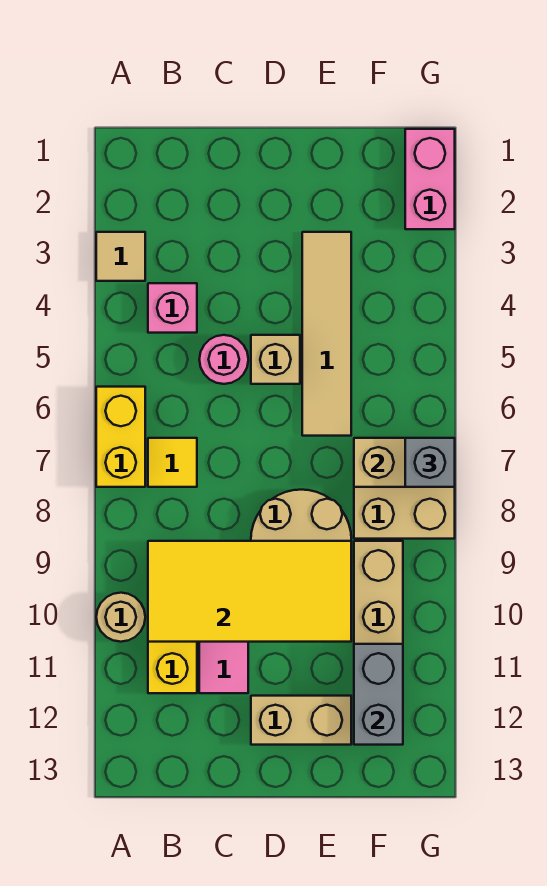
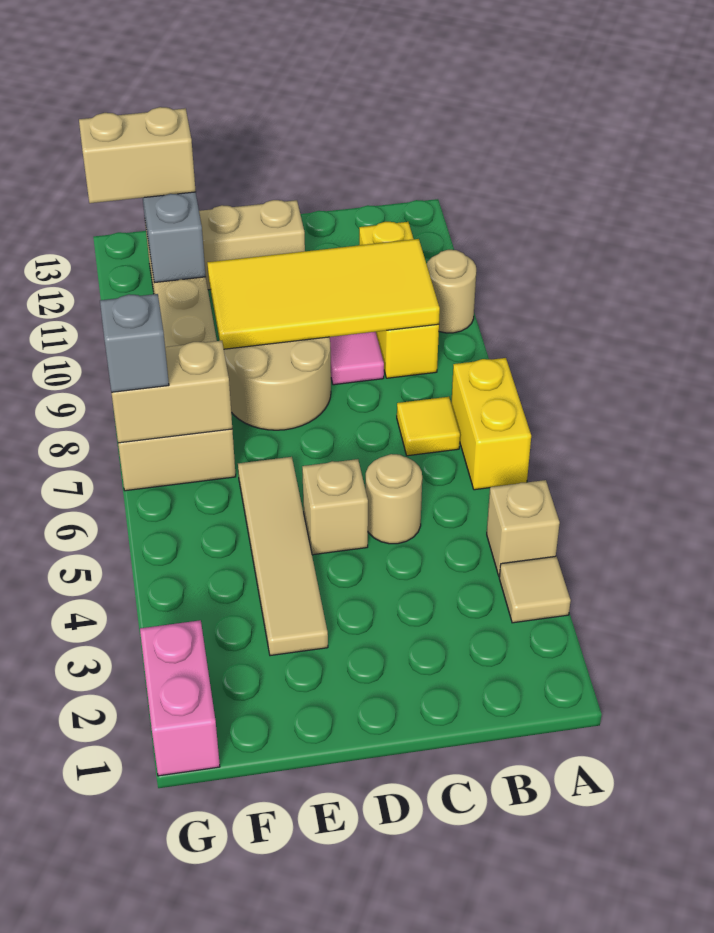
none -> tan brick A4 level 1
pink brick B4 level 1 -> none
pink round brick C5 level 1 -> tan round brick C5 level 1
none -> tan brick F12:G12 level 3

